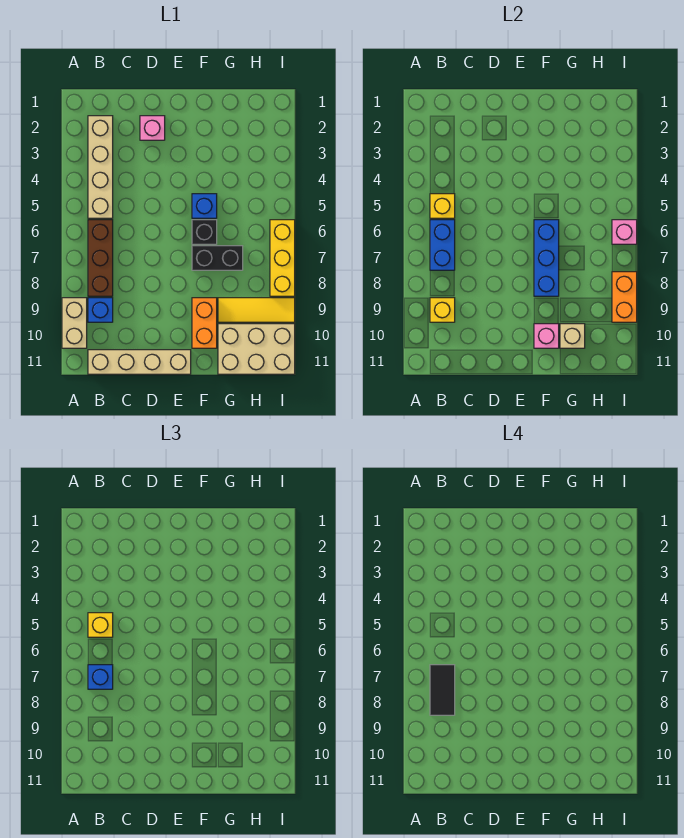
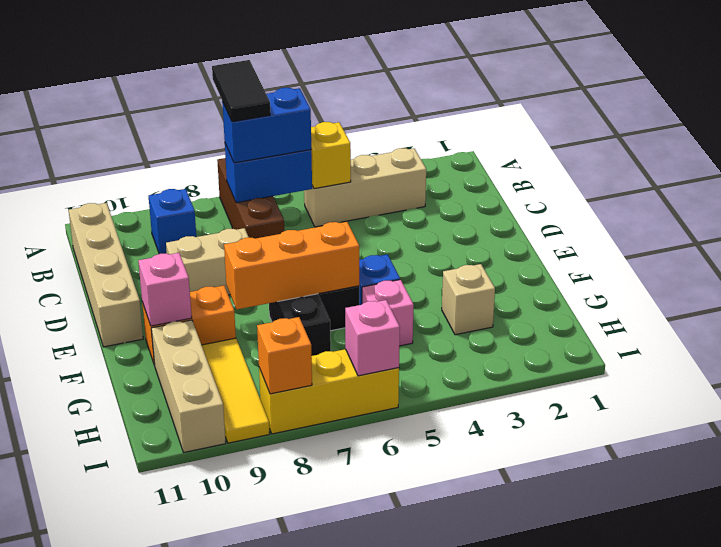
tan brick A9:A10 level 1 -> tan brick D8:D9 level 1
tan brick B2:B5 level 1 -> tan brick B3:B5 level 1
yellow brick B5 level 3 -> none
brown brick B6:B8 level 1 -> brown brick A7:C7 level 1
blue brick B7 level 3 -> blue brick B6:B7 level 3
black tile B7:B8 level 4 -> black tile A7:B7 level 4
yellow brick B9 level 2 -> none
pink brick D2 level 1 -> pink brick G5 level 1
blue brick F6:F8 level 2 -> orange brick F6:F8 level 2
tan brick G10:I11 level 1 -> tan brick G10:I10 level 1
tan brick G10 level 2 -> tan brick G3 level 1
orange brick I8:I9 level 2 -> orange brick I8 level 2

